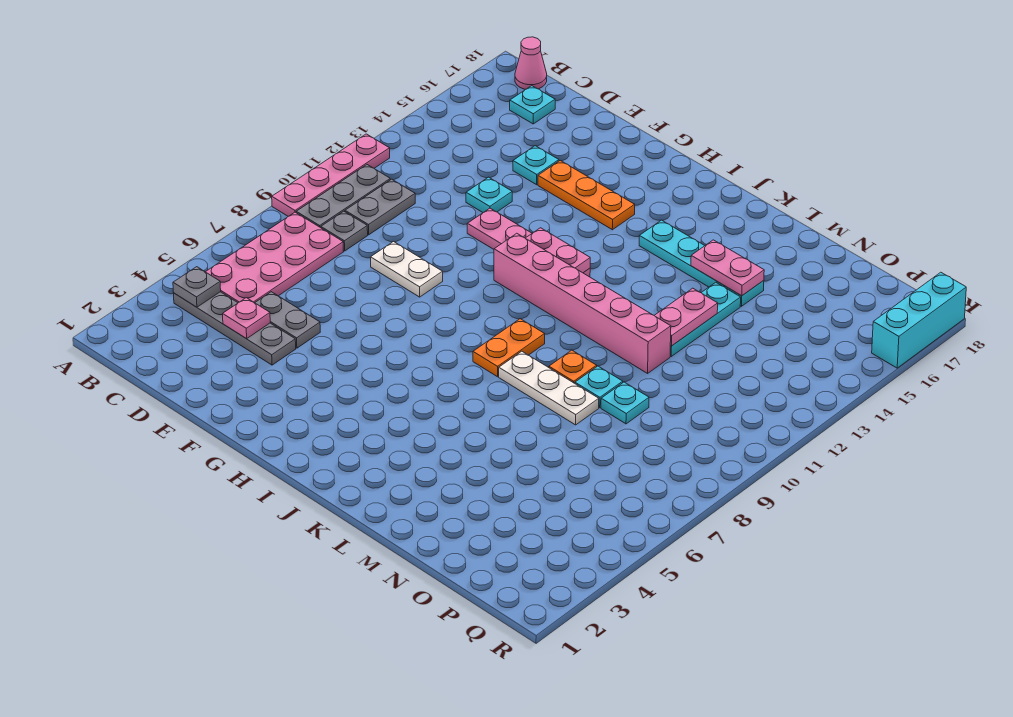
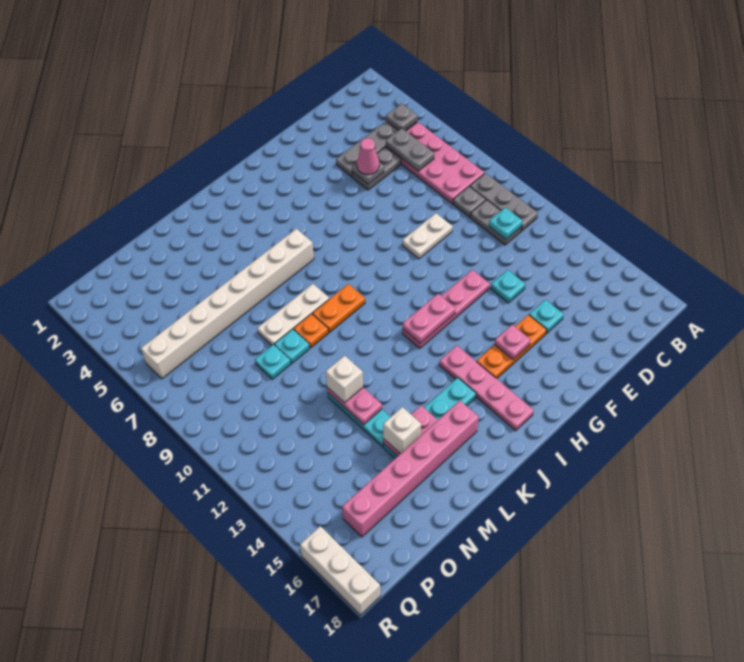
pink plate A9:A12 level 1 -> pink plate I14:I17 level 1
pink cone B18 level 1 -> pink cone E5 level 3
none -> grey plate C5:C6 level 2
cyan plate C17 level 1 -> cyan plate C11 level 2
pink plate D4 level 2 -> pink plate G15 level 2
none -> grey plate E5 level 2
pink brick H11:M11 level 1 -> pink brick K16:P16 level 1
none -> white brick J6:Q6 level 1
orange plate J8:J9 level 1 -> orange plate J9:K9 level 1
none -> white brick M12 level 3
none -> white brick M15 level 3
cyan brick R16:R18 level 1 -> white brick R16:R18 level 1

